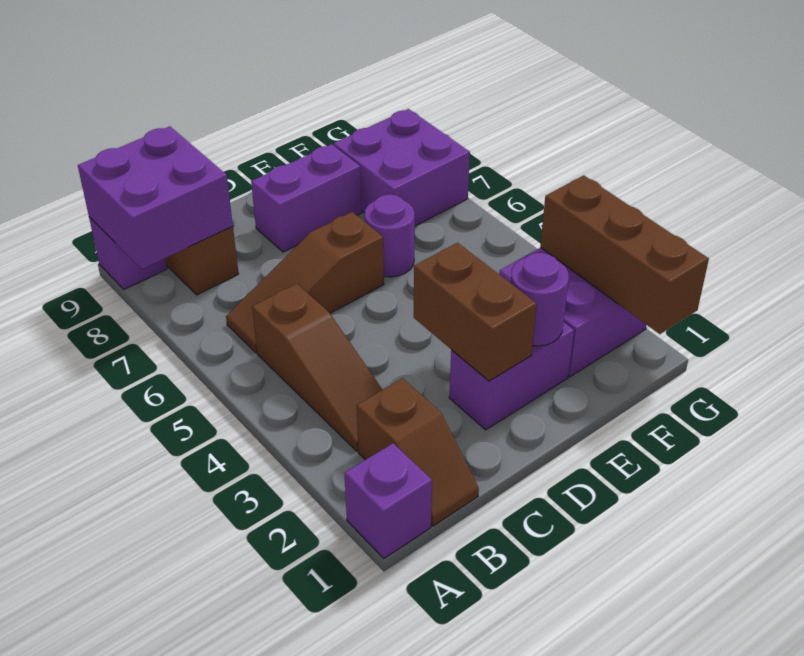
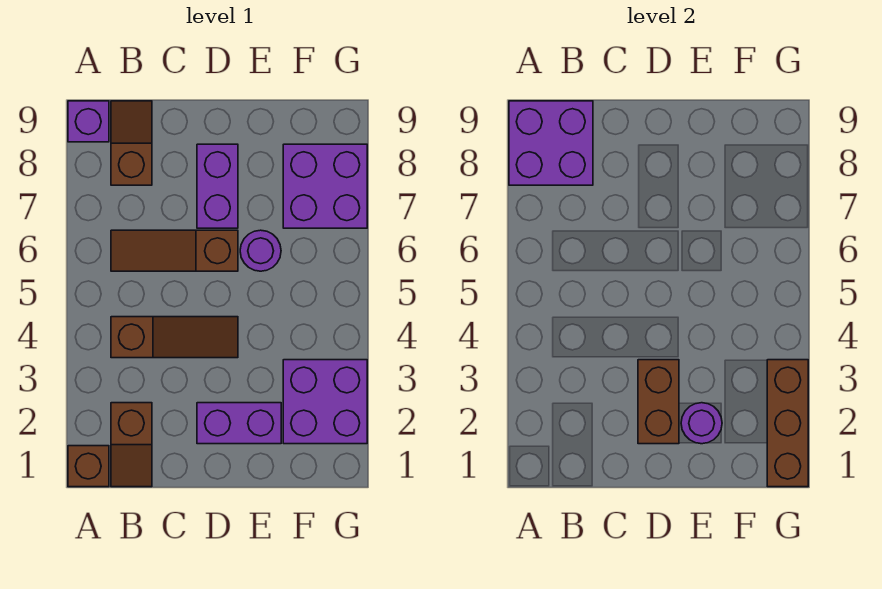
purple brick A1 level 1 -> brown brick A1 level 1
brown slope B3:B5 level 1 top 5 -> brown slope B4:D4 level 1 top B
purple brick D8:E8 level 1 -> purple brick D7:D8 level 1

